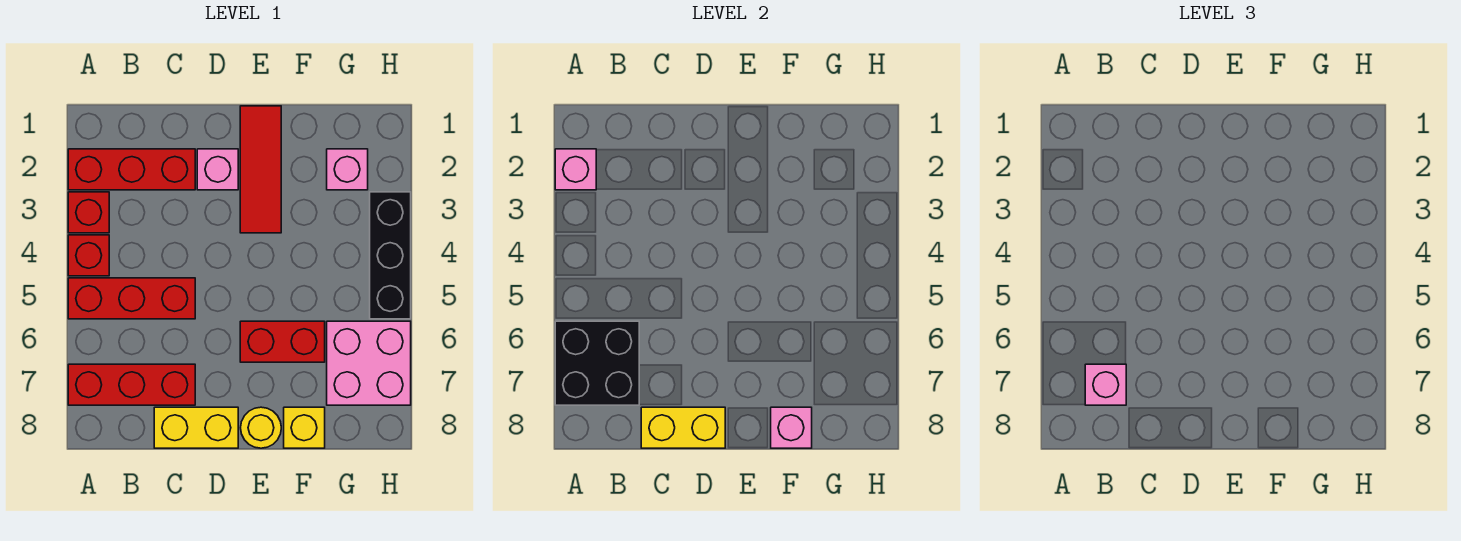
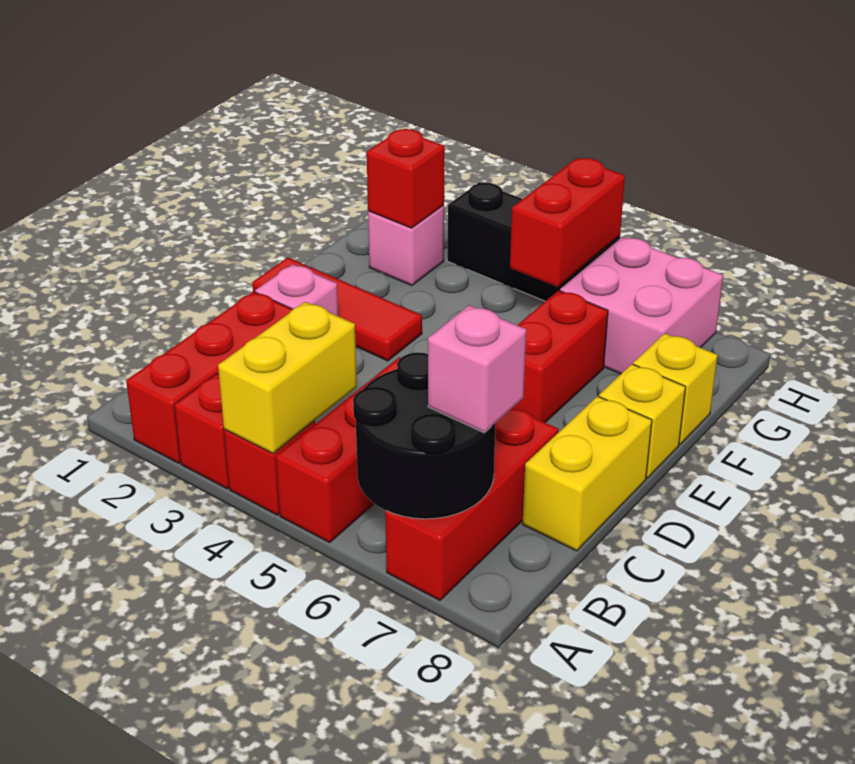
pink brick A2 level 2 -> none
black brick A6:B7 level 2 -> black round brick A6:B7 level 2
yellow brick C8:D8 level 2 -> yellow brick A4:B4 level 2
yellow round brick E8 level 1 -> yellow brick E8 level 1
pink brick F8 level 2 -> none
none -> red brick G2 level 2
none -> red brick G5:H5 level 2

